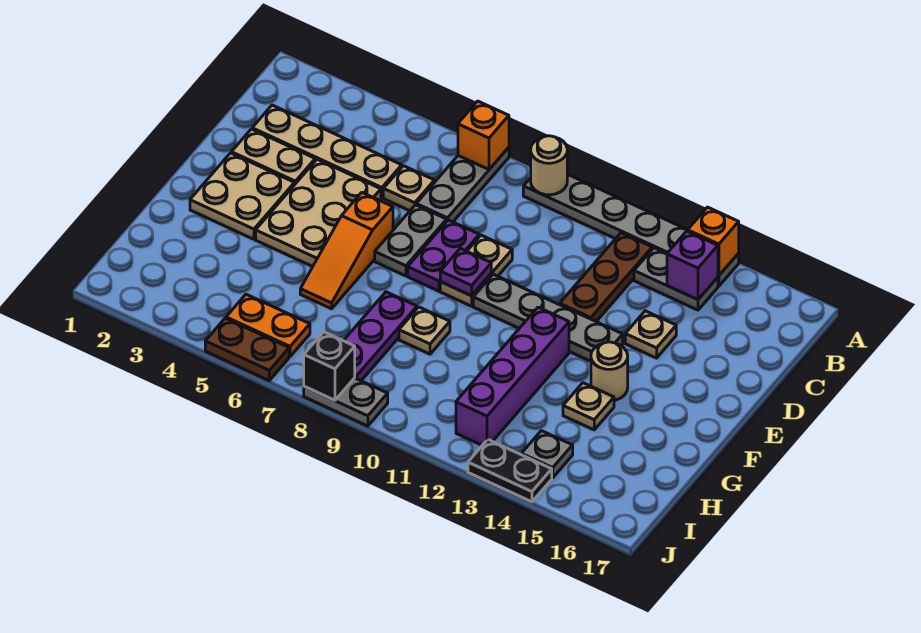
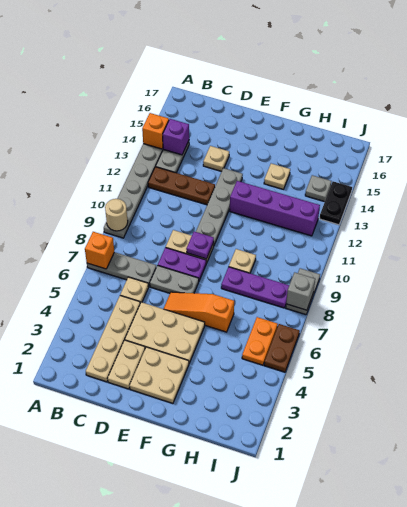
orange slope E6:G6 level 1 top E -> orange slope E6:G6 level 1 top G
tan round brick F14 level 1 -> none
black brick J8 level 2 -> grey brick J8 level 2

